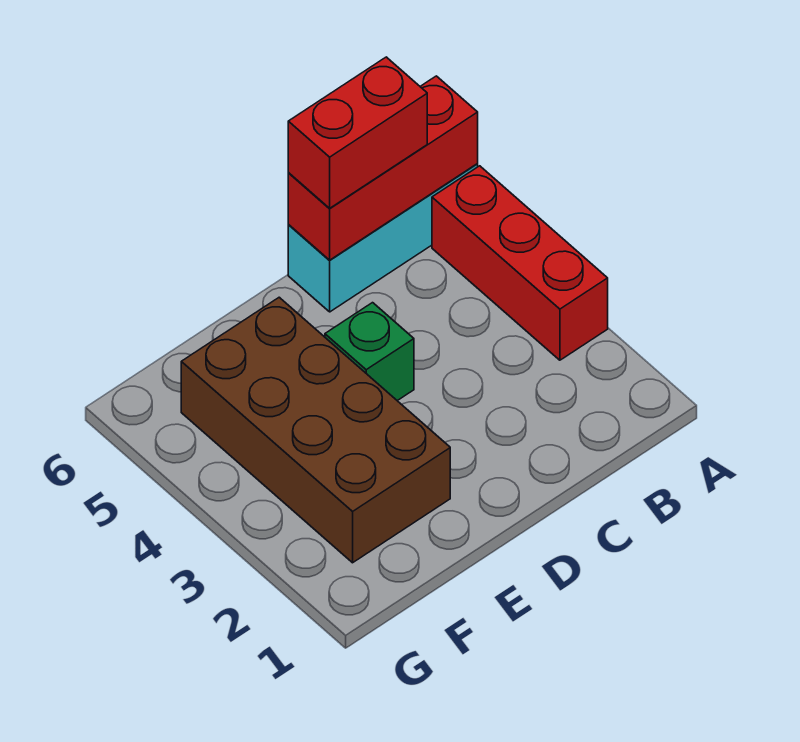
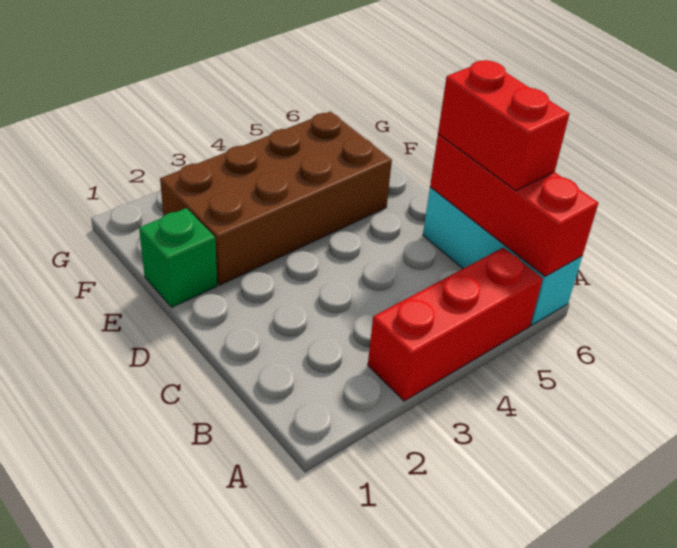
green brick D4 level 1 -> green brick E1 level 1

